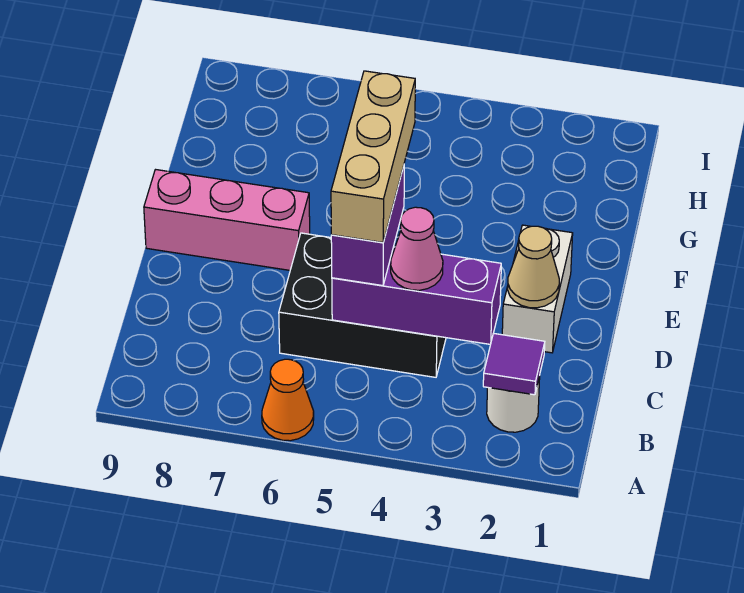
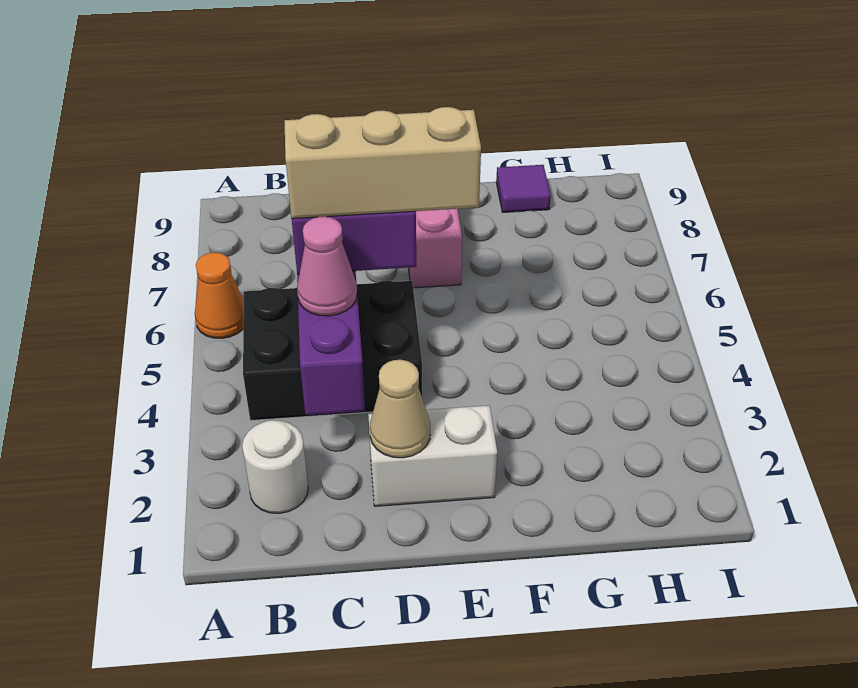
purple tile B2 level 2 -> purple tile G9 level 1
black brick C4:D6 level 1 -> black brick B4:D5 level 1

